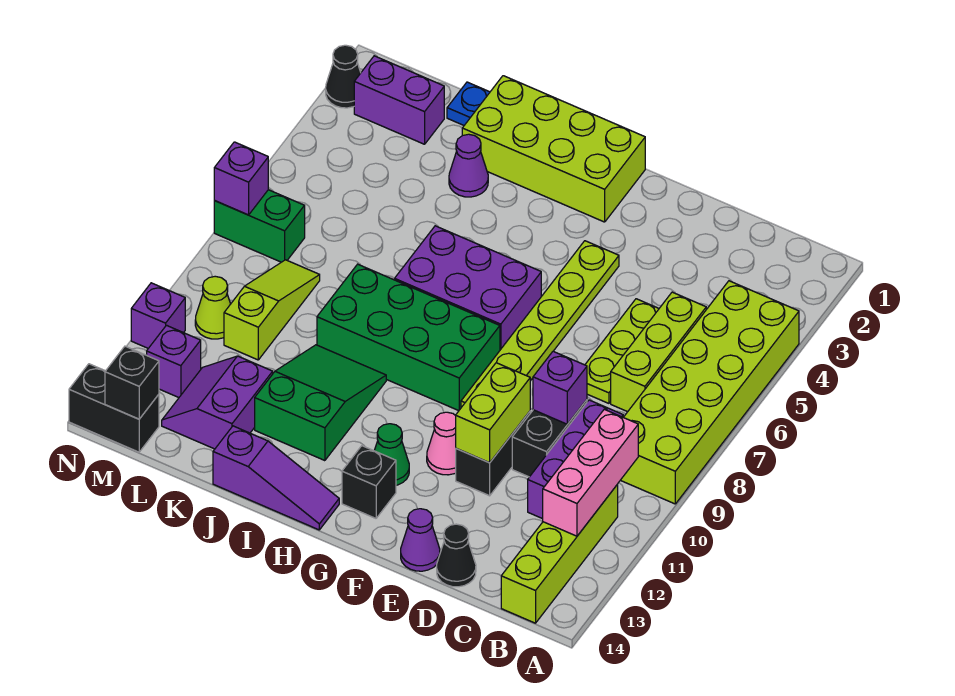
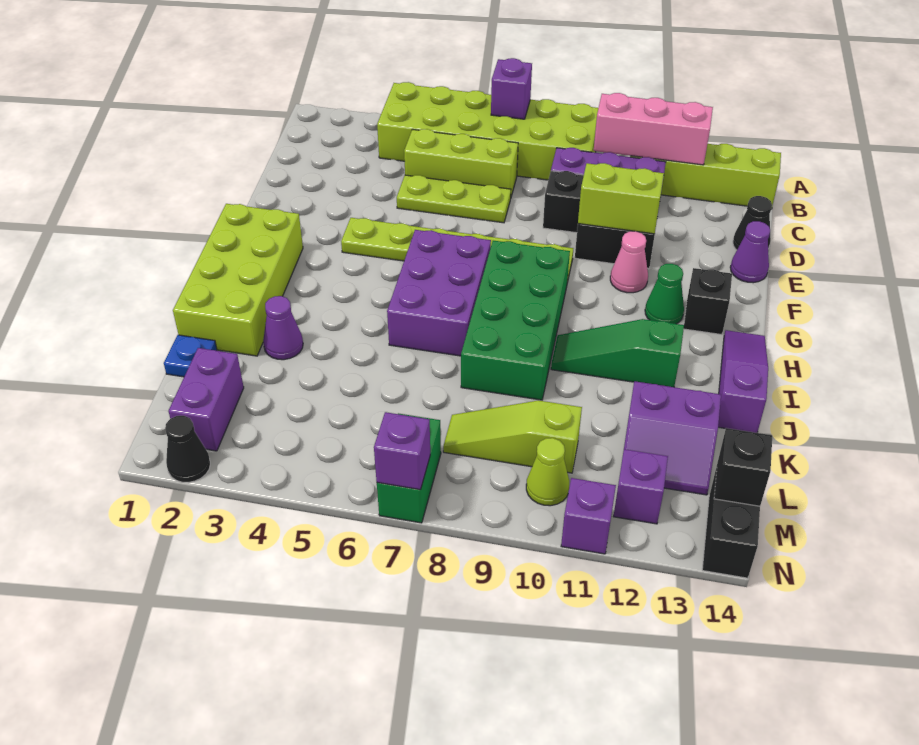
purple brick D9 level 2 -> purple brick A7 level 2
green slope I10:J12 level 1 top 12 -> green slope I10:I12 level 1 top 12

